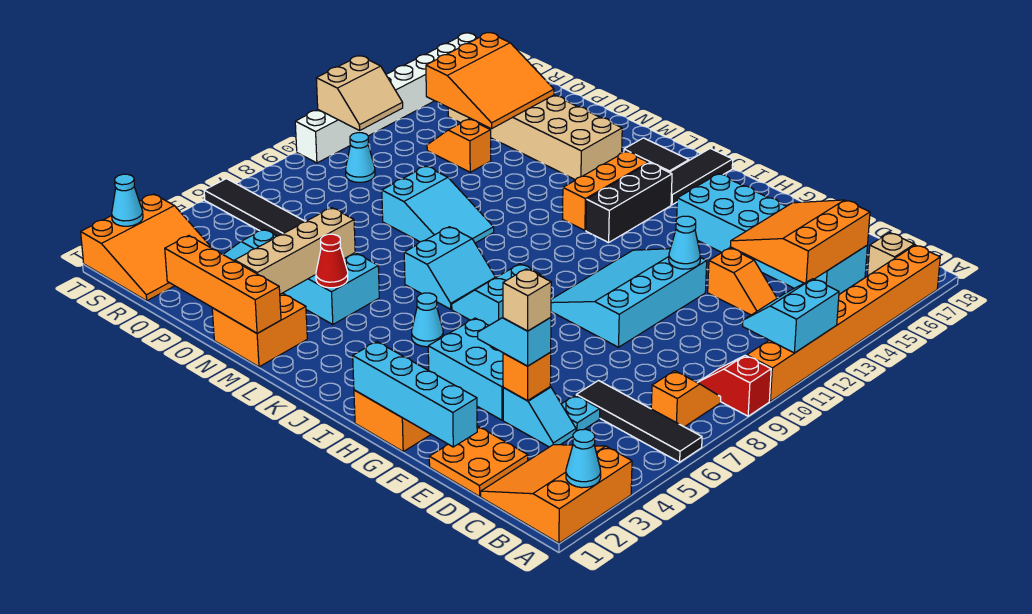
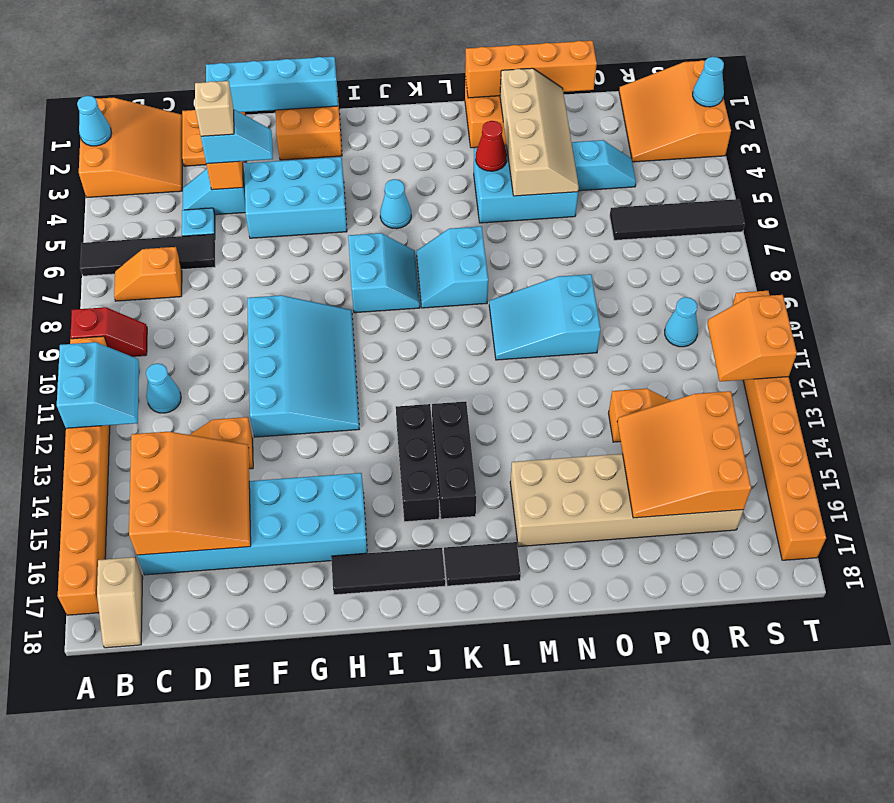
orange slope B7:B8 level 1 top 7 -> orange slope B7:C7 level 1 top C
cyan cone F12 level 2 -> cyan cone C11 level 1
black tile J16:J18 level 1 -> black tile H17:J17 level 1
orange brick K13:K15 level 1 -> black brick K13:K15 level 1
tan slope S11:T12 level 2 top T -> orange slope S11:T12 level 2 top T
white brick T10:T17 level 1 -> orange brick T10:T17 level 1

